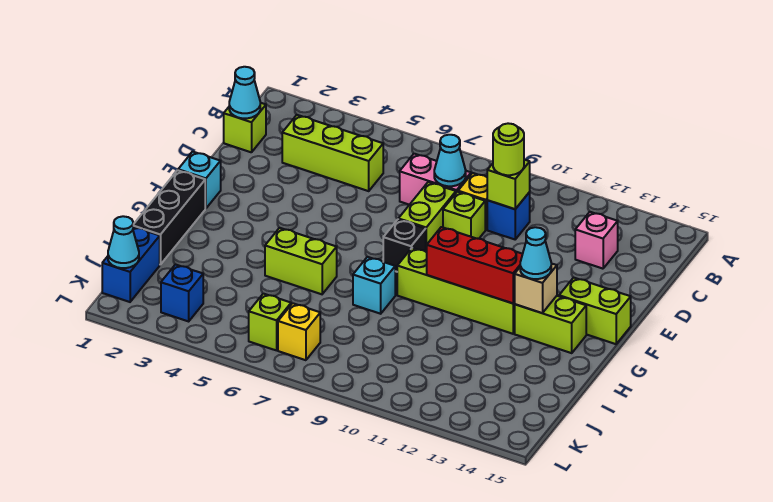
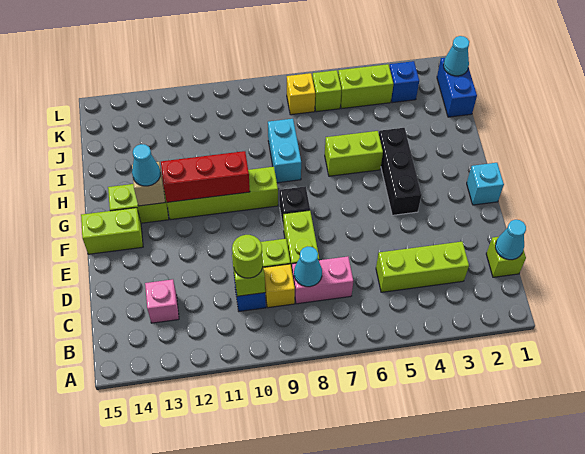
black brick G1:I1 level 1 -> black brick F4:H4 level 1
cyan brick H8 level 1 -> cyan brick H8:I8 level 1
none -> lime brick K4:K5 level 1

